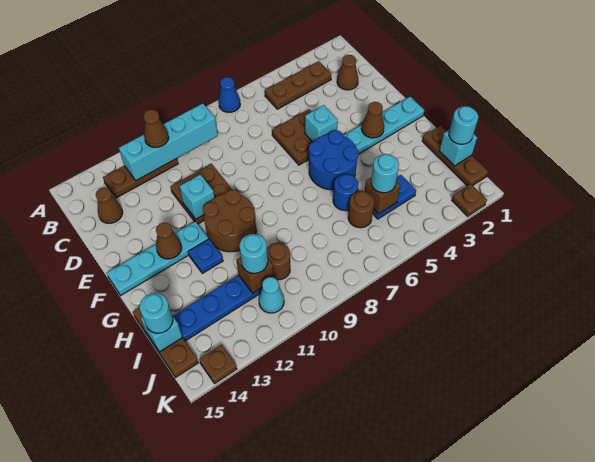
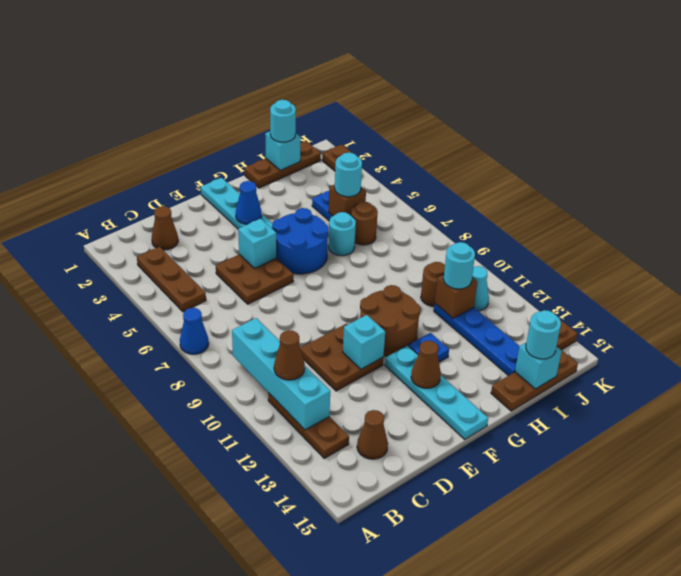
brown cone F3 level 2 -> blue cone F3 level 2
blue round brick H6 level 1 -> cyan round brick H6 level 1

